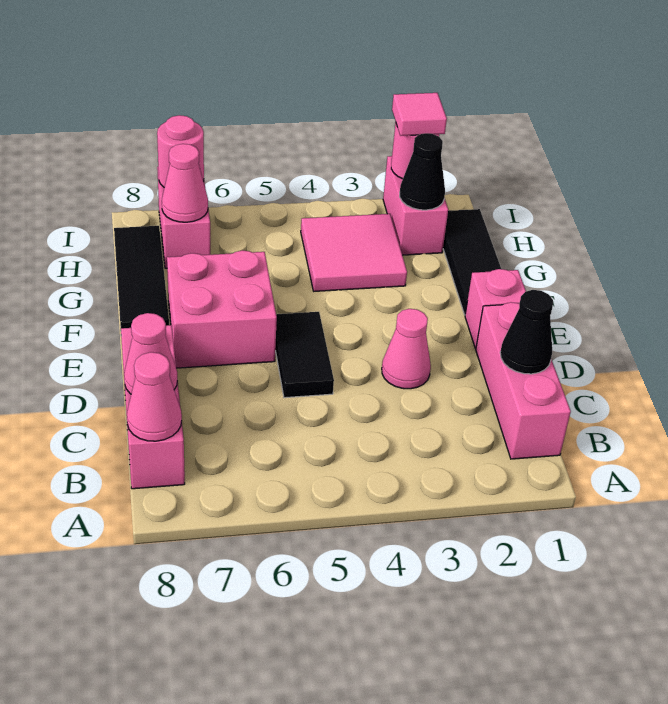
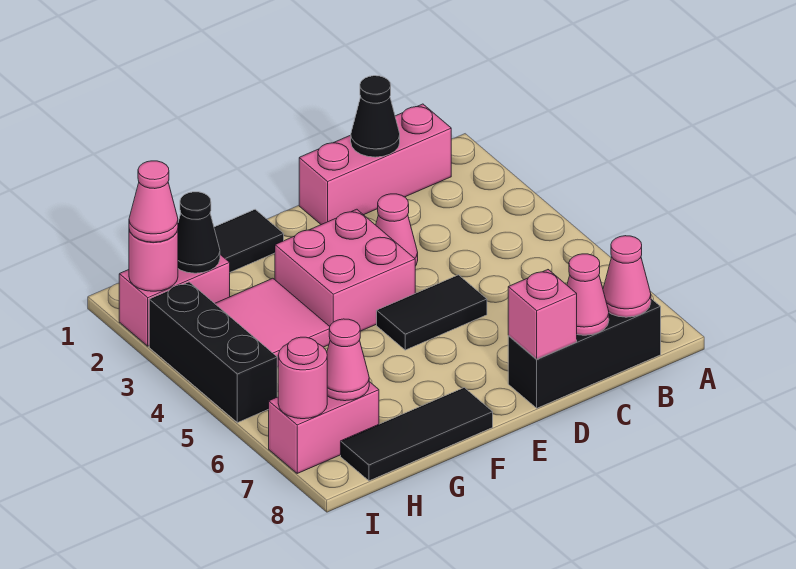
pink brick B8:D8 level 1 -> black brick B8:D8 level 1
pink brick E1 level 1 -> pink brick D8 level 2
pink brick E6:F7 level 1 -> pink brick E3:F4 level 1
pink tile I2 level 3 -> pink cone I2 level 3
none -> black brick I3:I5 level 1

